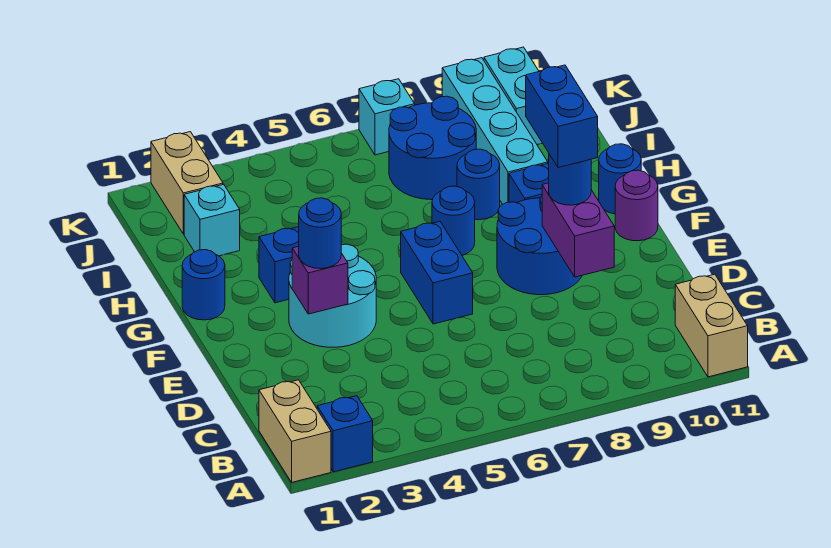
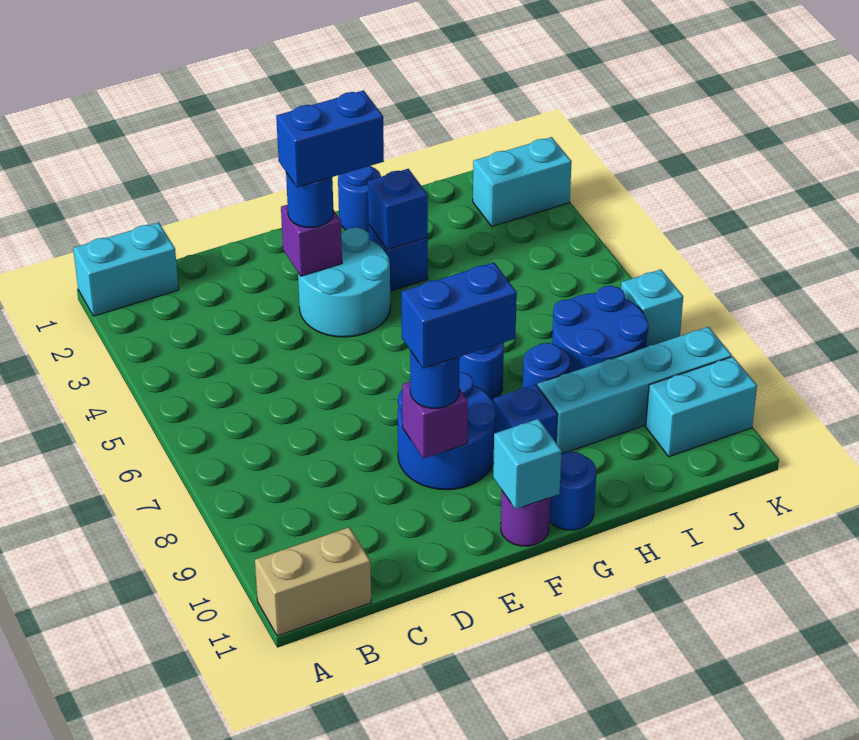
tan brick A1:B1 level 1 -> cyan brick A1:B1 level 1
blue brick A2 level 1 -> blue brick G3 level 2
purple brick D9:E9 level 2 -> purple brick E9 level 2
blue brick E6:F6 level 1 -> blue brick E3:F3 level 4
cyan brick I2 level 1 -> cyan brick F11 level 2
tan brick J2:K2 level 1 -> cyan brick J2:K2 level 1

